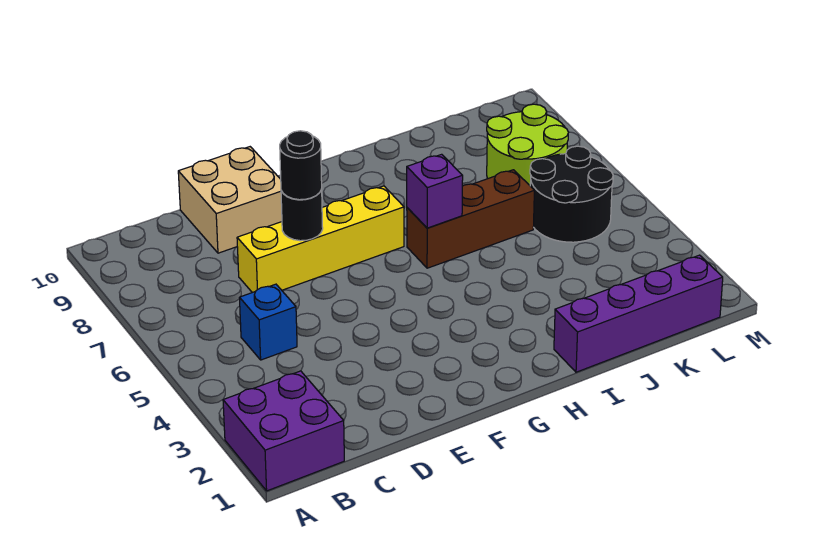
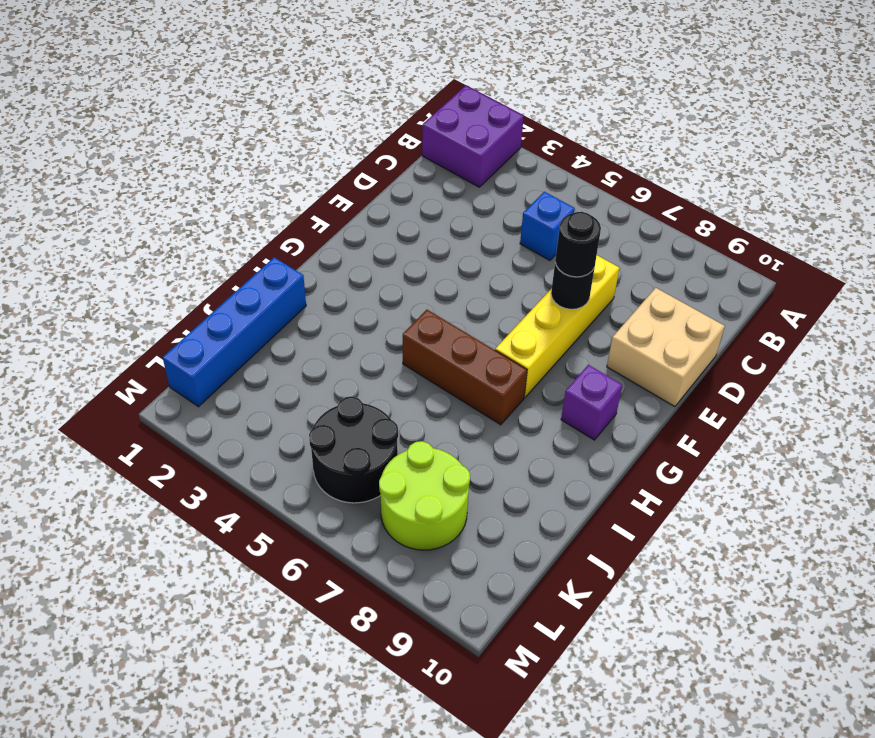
brown brick H6:J6 level 1 -> brown brick H5:H7 level 1
purple brick H6 level 2 -> purple brick G9 level 1
purple brick I1:L1 level 1 -> blue brick I1:L1 level 1

